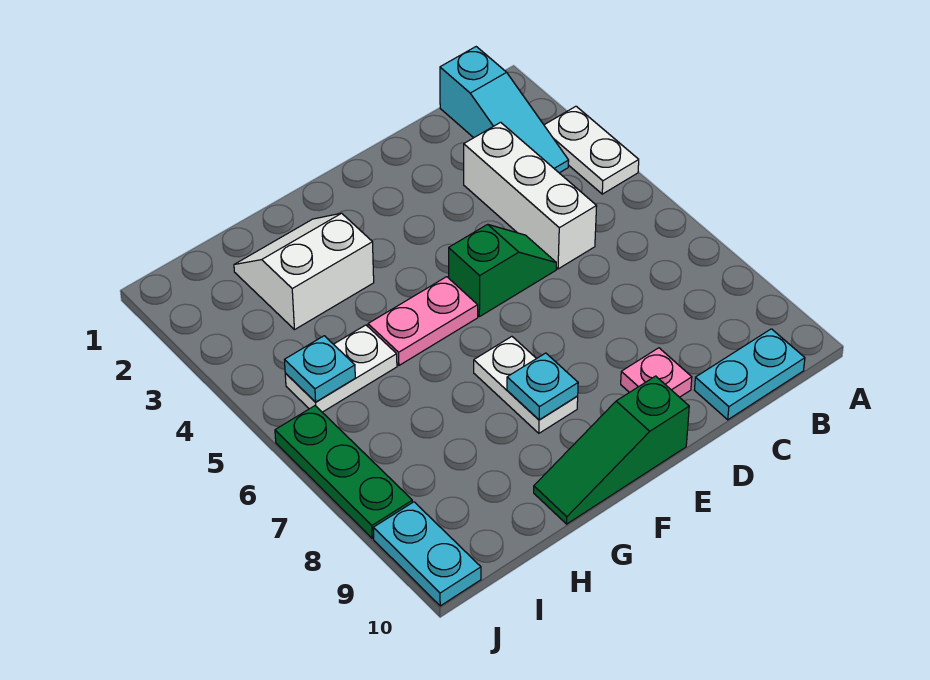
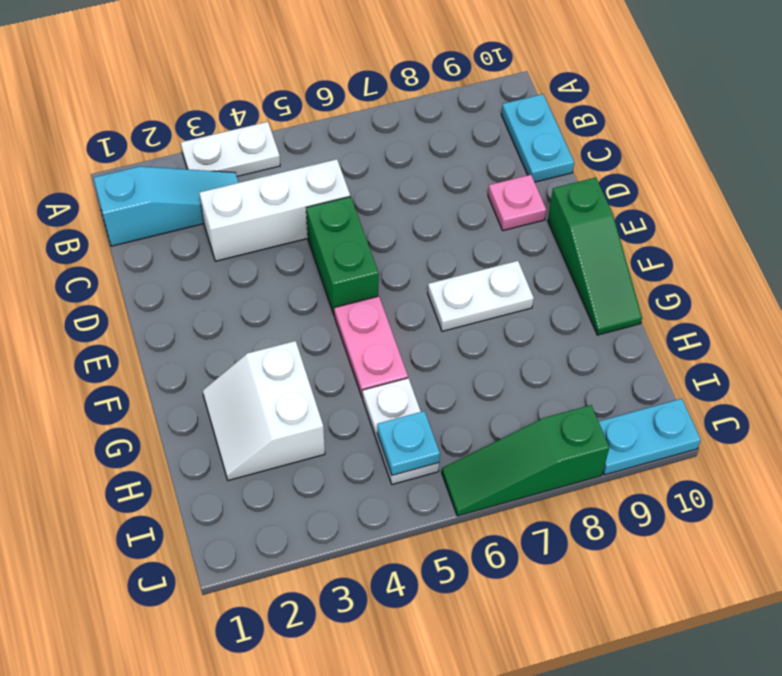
green slope D5:E5 level 1 top E -> green brick D5:E5 level 1
cyan plate F8 level 2 -> none
green plate J6:J8 level 1 -> green slope J6:J8 level 1 top 8

